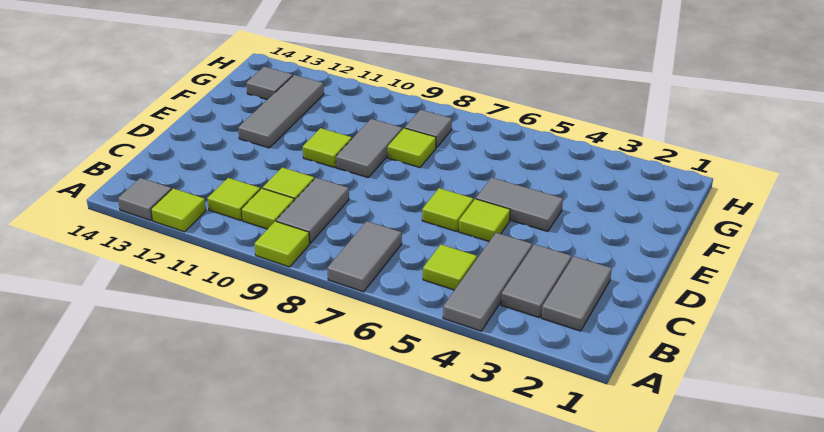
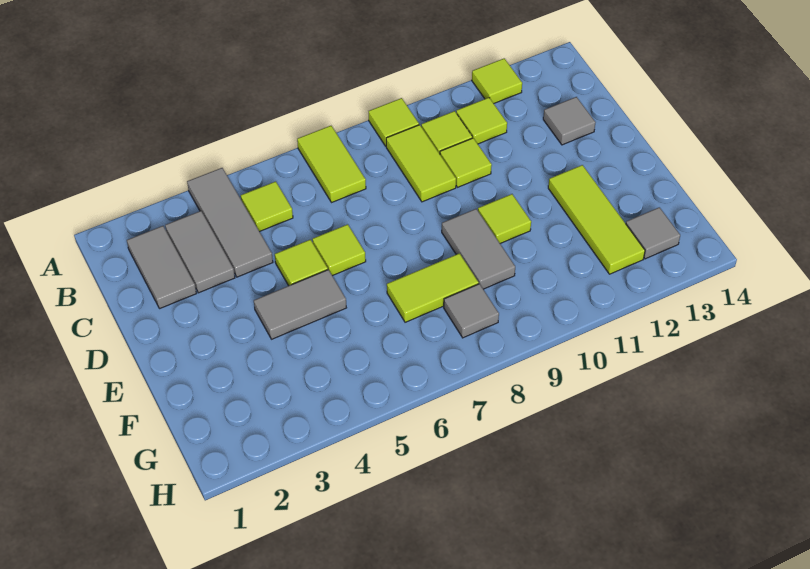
grey tile A7:B7 level 1 -> lime tile A7:B7 level 1
grey tile A13 level 1 -> grey tile C13 level 1
grey tile B9:C9 level 1 -> lime tile B9:C9 level 1
grey tile E12:G12 level 1 -> lime tile E12:G12 level 1
lime tile F8 level 1 -> lime tile F7:F8 level 1

